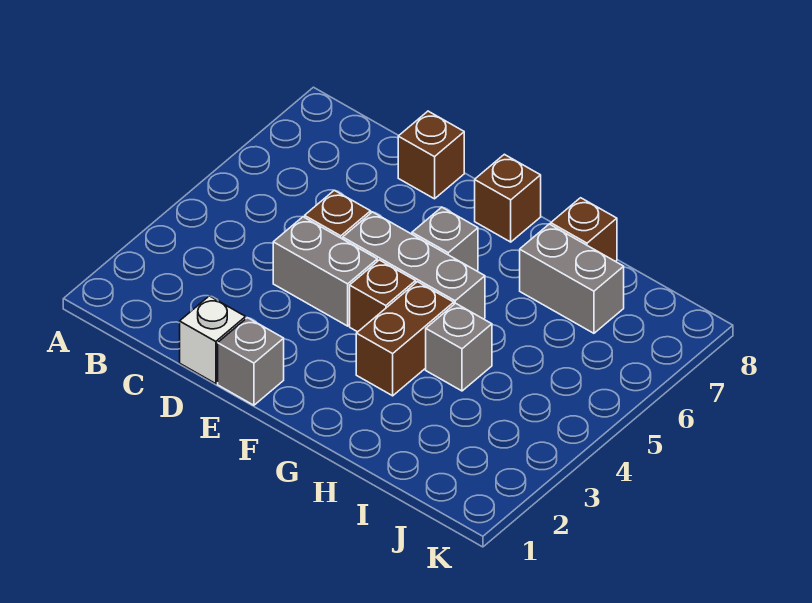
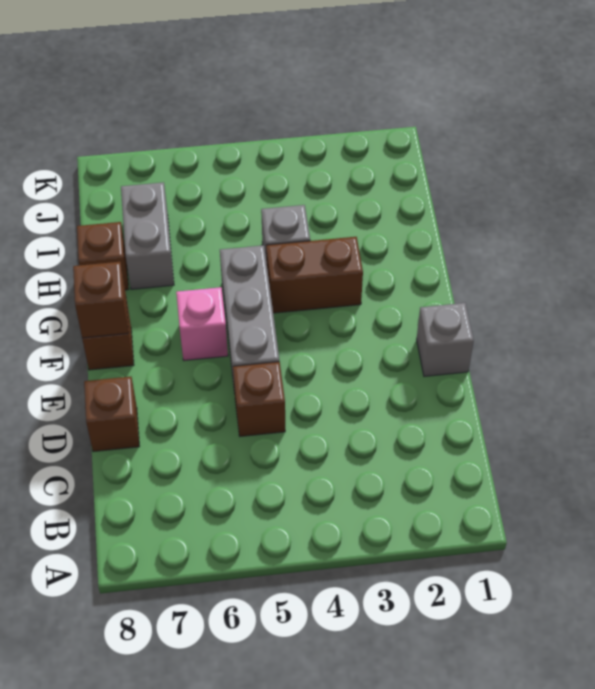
white brick D1 level 1 -> none
grey brick D4:E4 level 1 -> none
brown brick F4 level 1 -> brown brick F8 level 2
grey brick F6 level 1 -> pink brick F6 level 1

